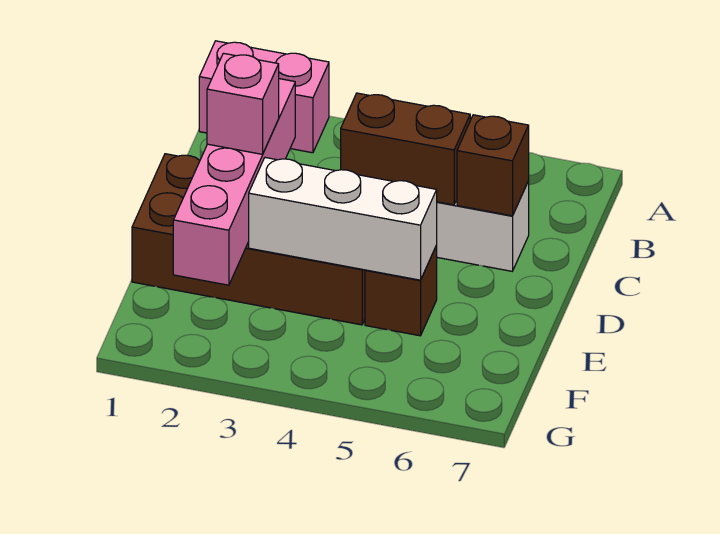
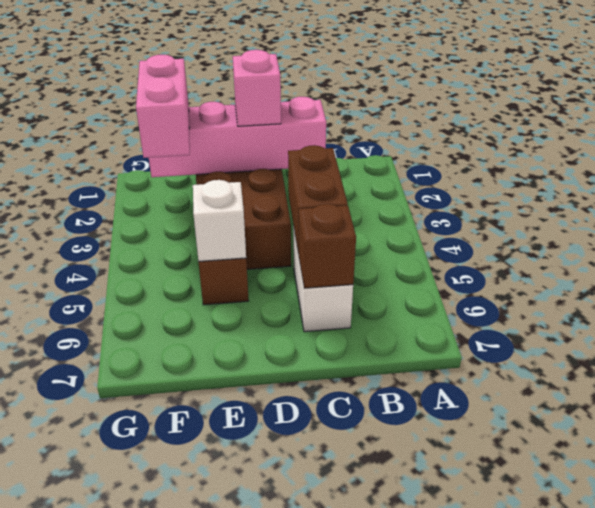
pink brick A1:A2 level 1 -> pink brick F2:F3 level 3
white brick E3:E5 level 2 -> white brick E5 level 2

